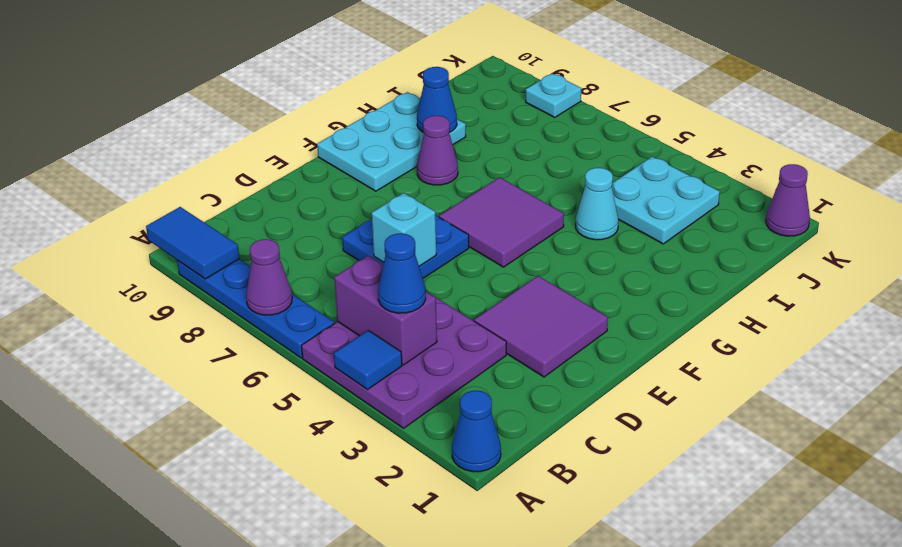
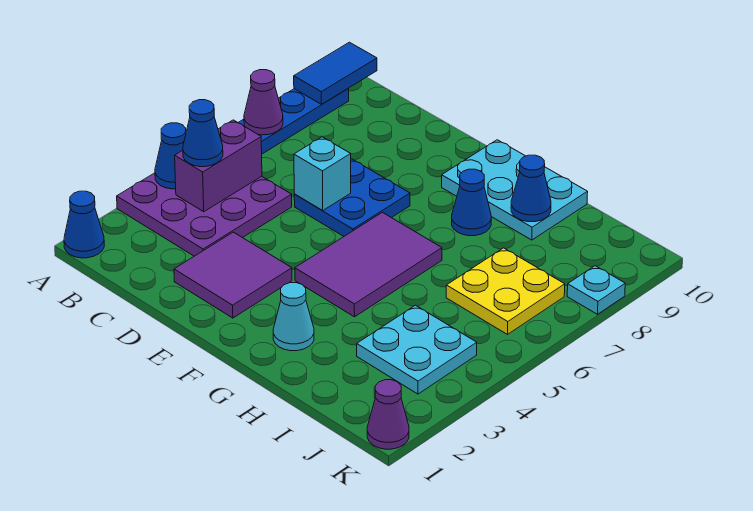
blue tile A4 level 2 -> blue cone A4 level 2
purple tile F5:G6 level 1 -> purple tile F4:G6 level 1
purple cone G8 level 1 -> blue cone G8 level 1
cyan cone H4 level 1 -> cyan cone G2 level 1
none -> yellow plate I6:J7 level 1

